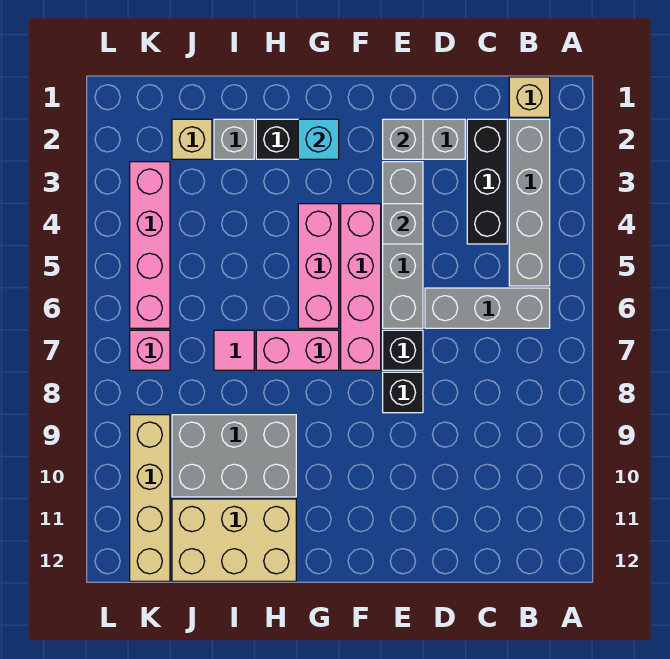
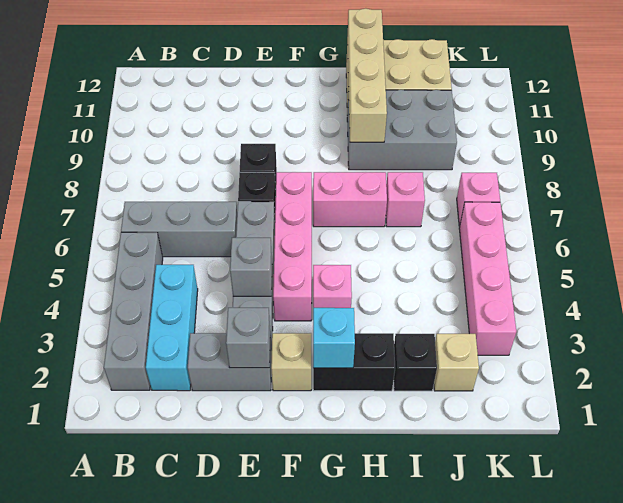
tan brick B1 level 1 -> tan brick F2 level 1
black brick C2:C4 level 1 -> cyan brick C2:C4 level 1
pink brick G4:G6 level 1 -> pink brick G4 level 1
grey brick I2 level 1 -> black brick I2 level 1
pink tile I7 level 1 -> pink brick I7 level 1
tan brick K9:K12 level 1 -> tan brick H9:H12 level 2

